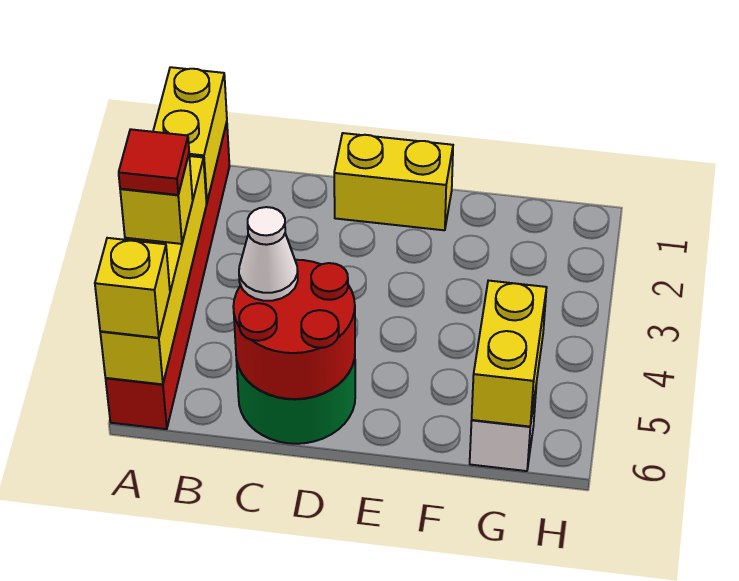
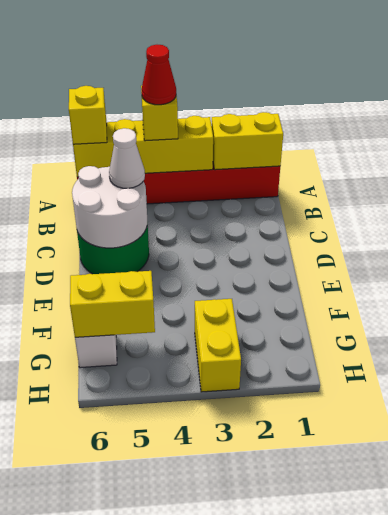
red tile A4 level 4 -> red cone A4 level 4
red round brick C5:D6 level 2 -> white round brick C5:D6 level 2
yellow brick D1:E1 level 1 -> yellow brick G3:H3 level 1

